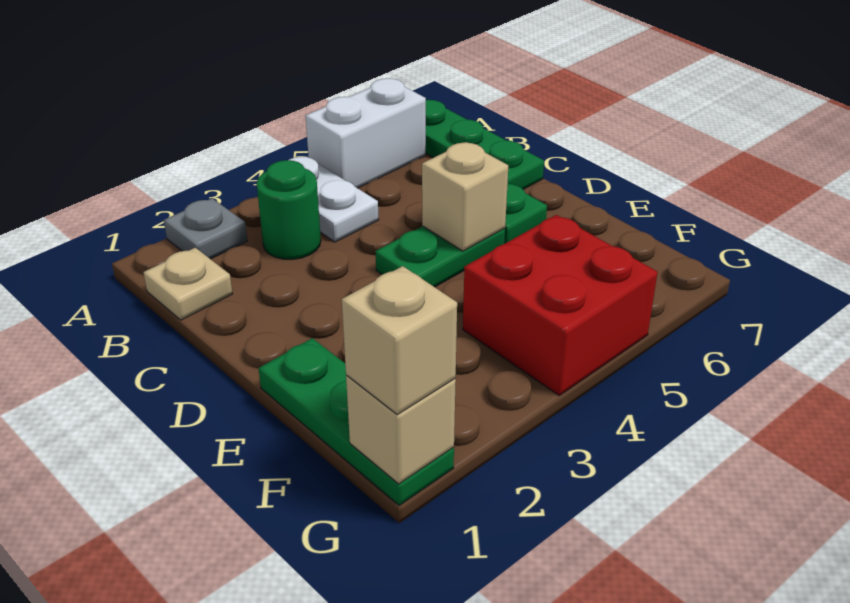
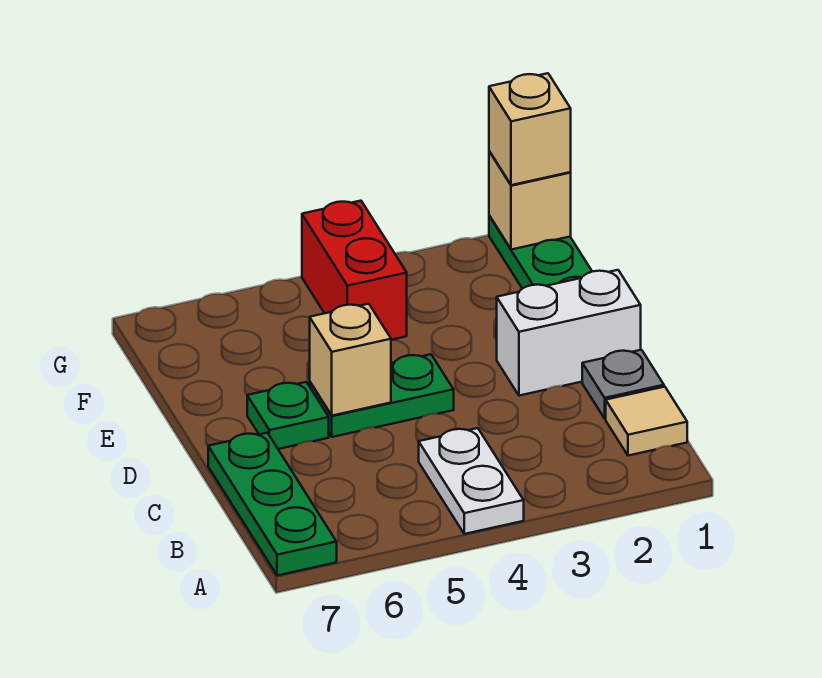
grey plate A2 level 1 -> grey plate C1 level 1
white brick A5:A6 level 1 -> white brick D1:D2 level 1
tan plate B1 level 1 -> tan tile B1 level 1
green round brick B3 level 1 -> none
red brick F4:G5 level 1 -> red brick F4:G4 level 1

